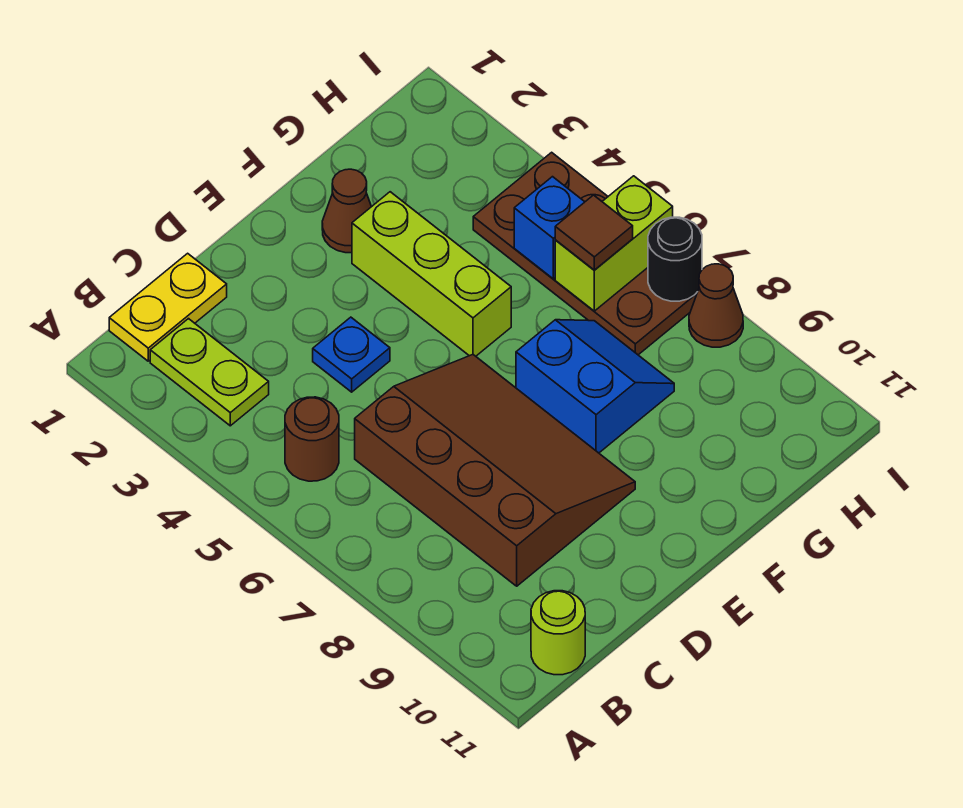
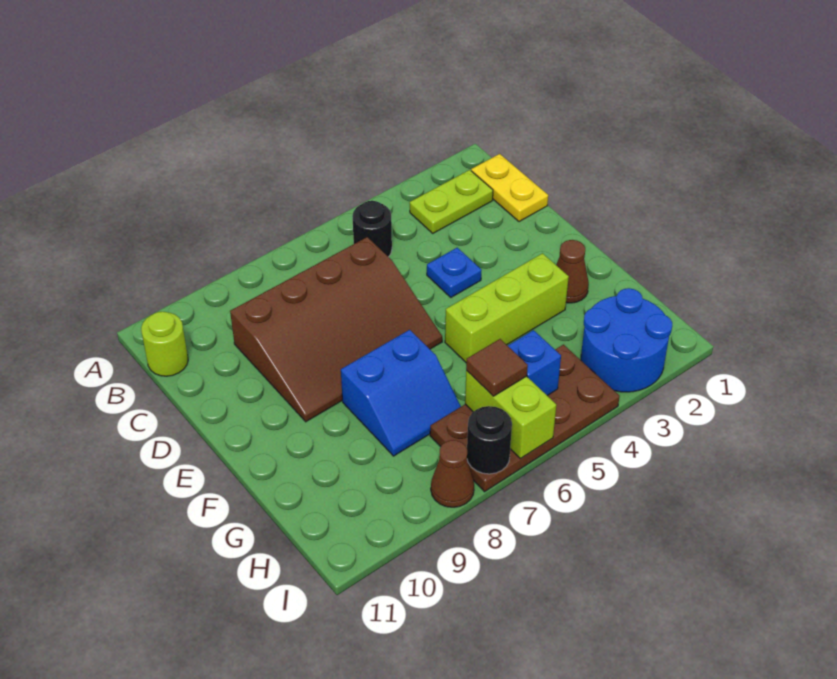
brown round brick B5 level 1 -> black round brick B5 level 1
none -> blue round brick H2:I3 level 1

